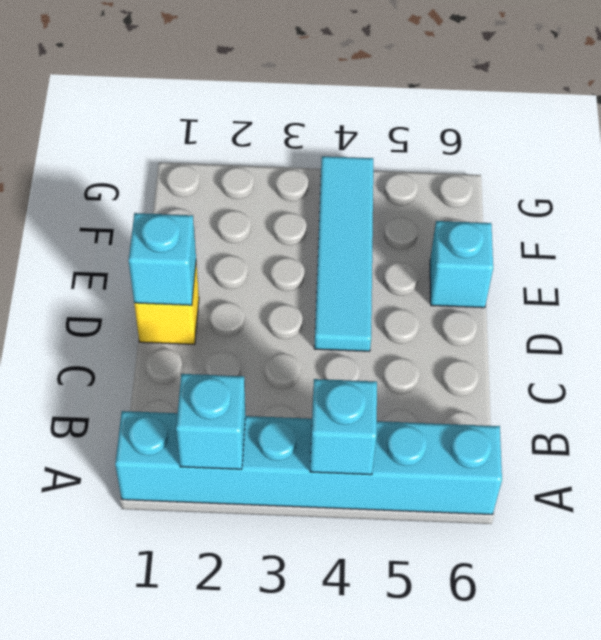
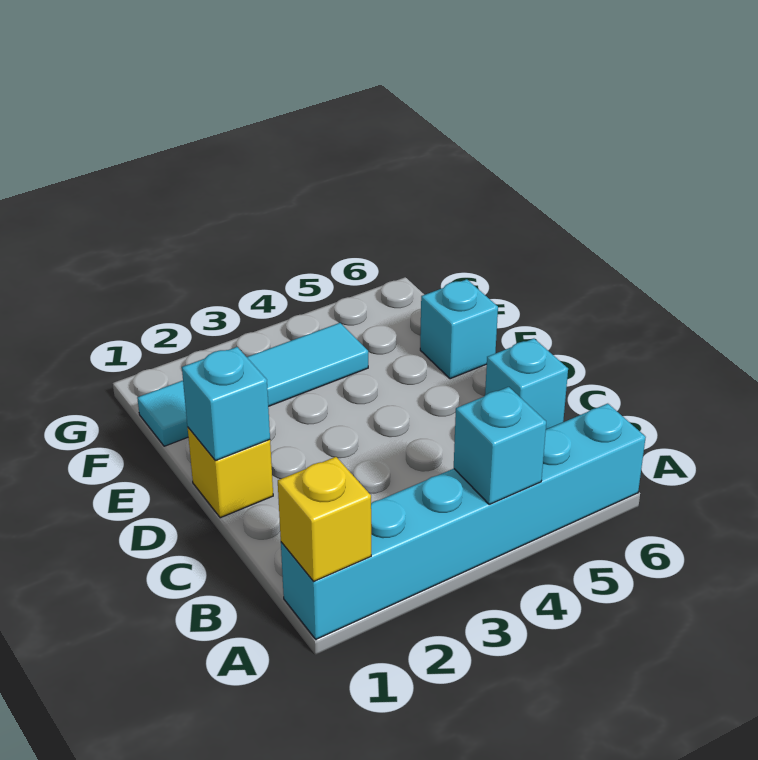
none -> yellow brick A1 level 2
cyan brick A2 level 2 -> cyan brick C6 level 1
cyan tile D4:G4 level 1 -> cyan tile F1:F4 level 1

